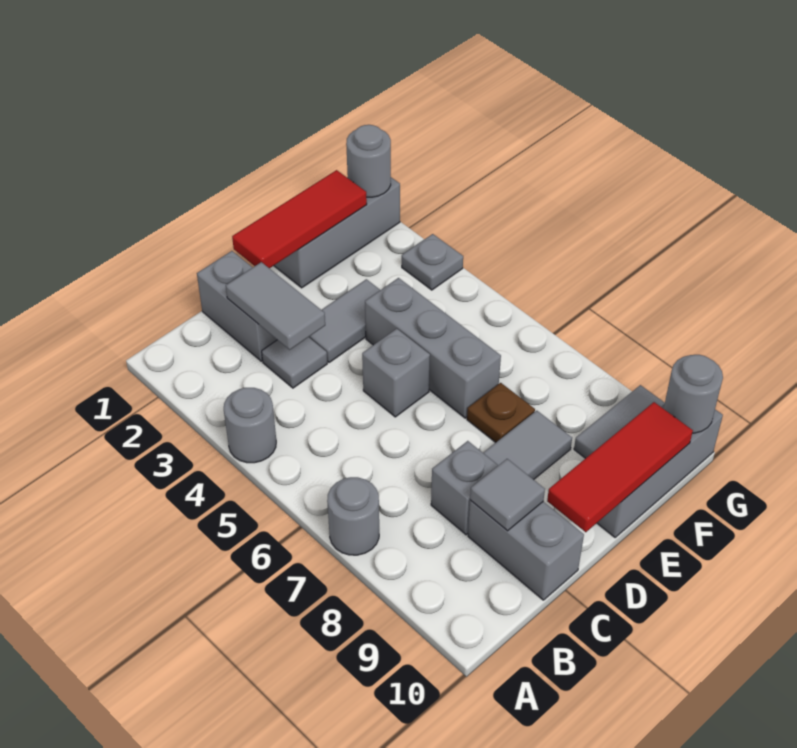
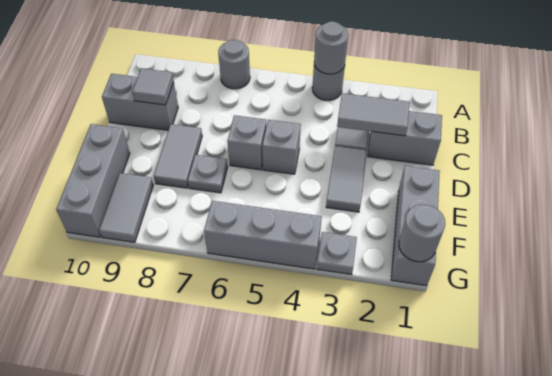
grey brick C8 level 1 -> grey brick D6 level 1
red tile D1:F1 level 2 -> none
red tile D10:F10 level 2 -> none
grey brick E4:E6 level 1 -> grey brick G4:G6 level 1
brown plate E7 level 1 -> grey plate E7 level 1
grey round brick G10 level 2 -> grey round brick A4 level 2

